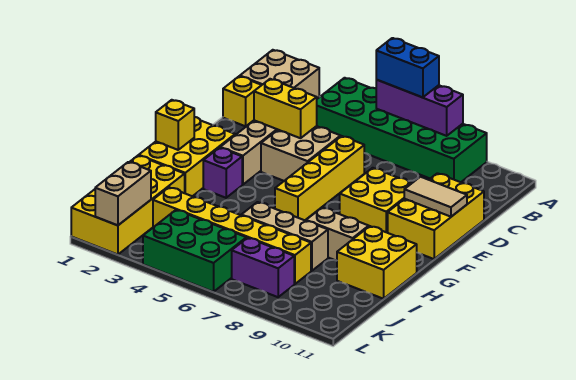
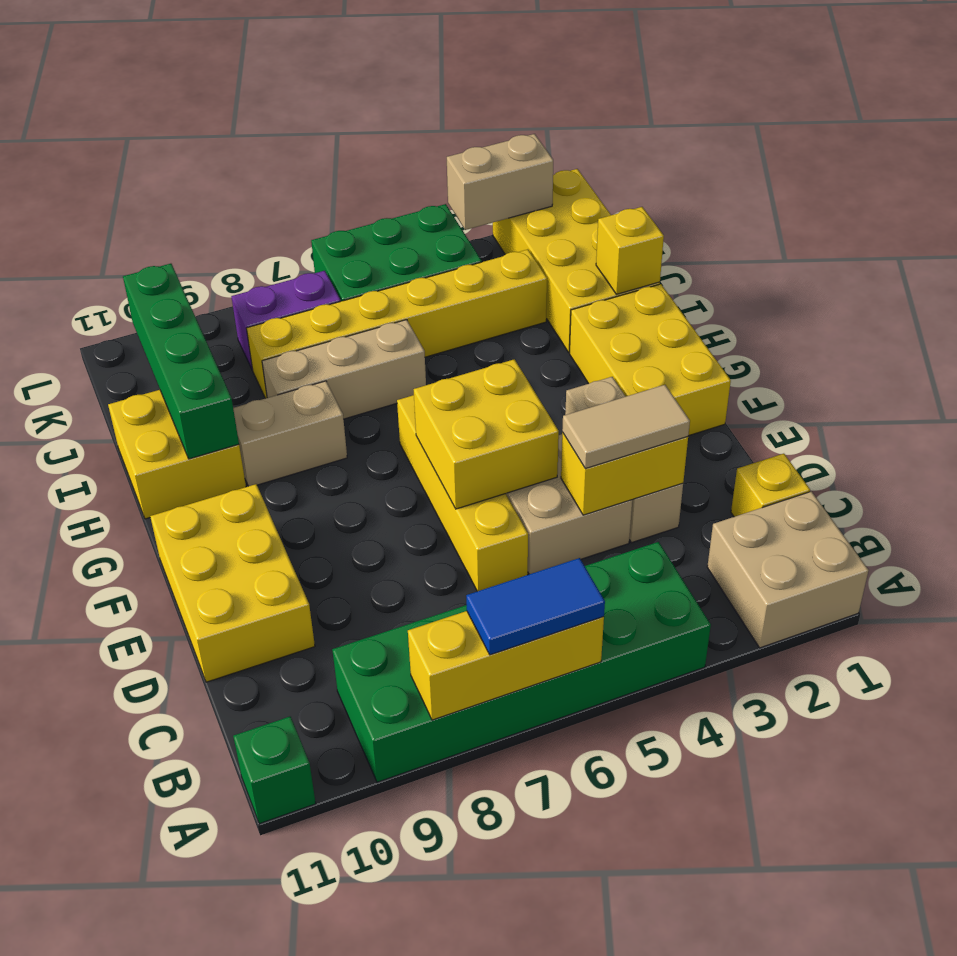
purple brick A6:A8 level 2 -> yellow brick A6:A8 level 2
blue brick A6:A7 level 3 -> blue tile A6:A7 level 3
none -> green brick A11 level 1
yellow brick E8:F9 level 1 -> yellow brick E5:F6 level 2
tan tile E10:E11 level 2 -> tan tile D3:D4 level 3
yellow brick G1 level 2 -> yellow brick I1 level 2
purple brick G3 level 1 -> none
none -> green brick H10:K10 level 2
tan brick K2:L2 level 2 -> tan brick L2:L3 level 2

